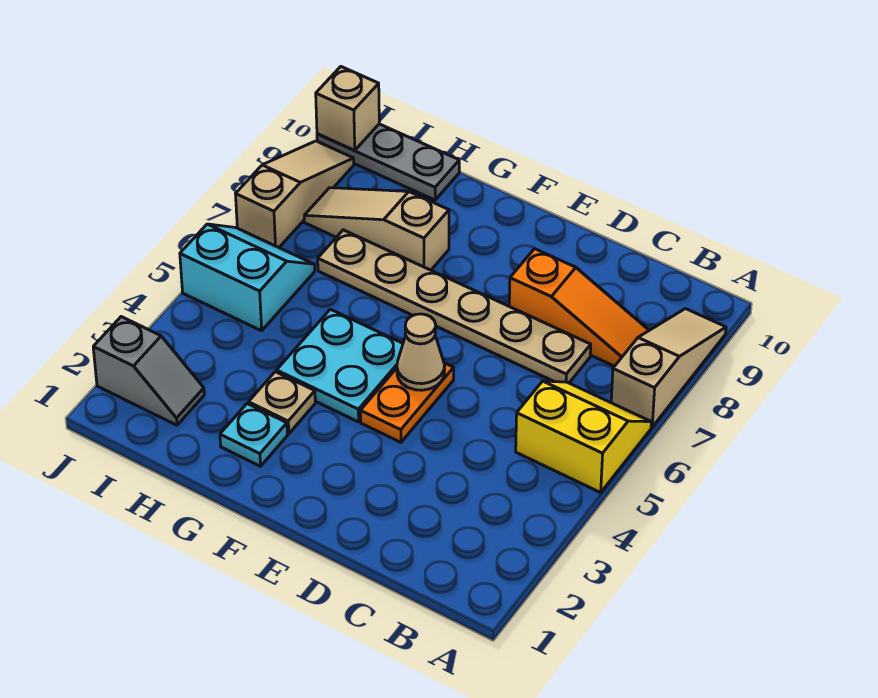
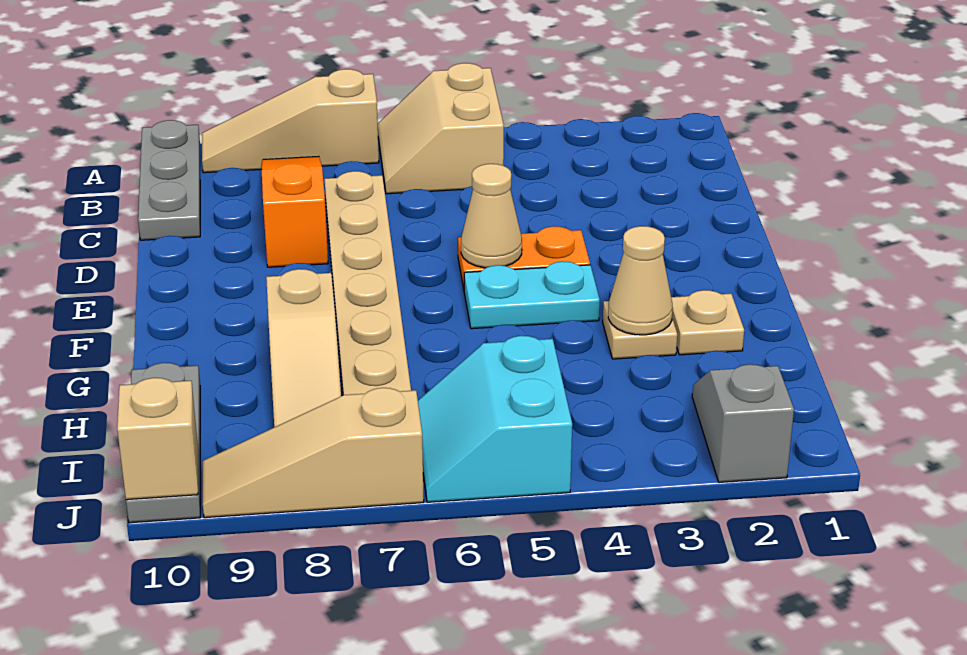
yellow slope A5:B6 level 1 top 5 -> tan slope A5:B6 level 1 top 5
none -> grey plate A10:C10 level 1
cyan plate F4:G5 level 1 -> cyan plate F4:F5 level 1
cyan plate G2 level 1 -> tan plate G2 level 1
none -> tan cone G3 level 2

